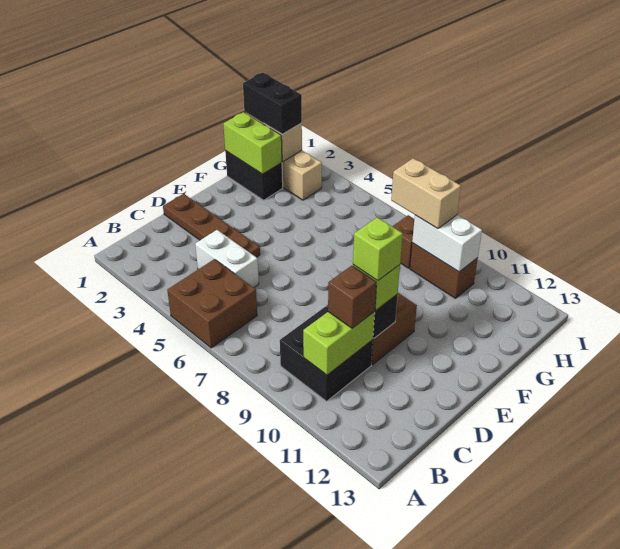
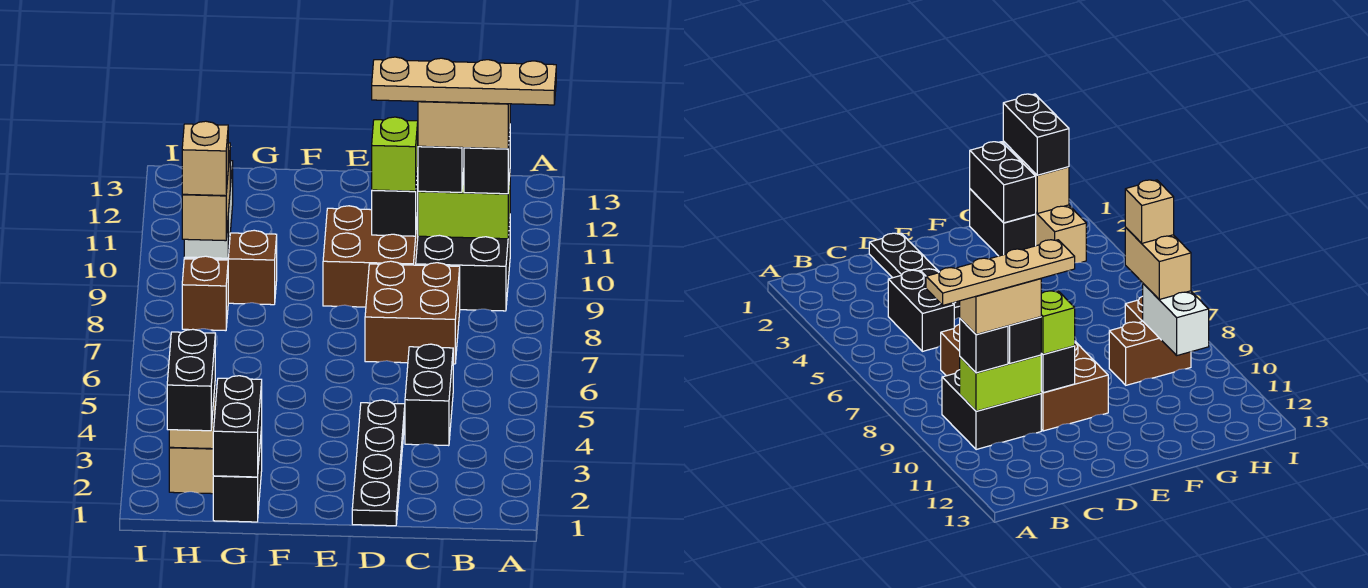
brown brick A5:B6 level 1 -> brown brick C7:D8 level 1
none -> tan plate A10:D10 level 5
none -> black brick B10 level 3
none -> tan brick B10:C10 level 4
white brick C4:C5 level 1 -> black brick C4:C5 level 1
brown brick C10 level 3 -> black brick C10 level 3
brown plate D1:D4 level 1 -> black plate D1:D4 level 1
lime brick D10 level 4 -> none
lime brick G1:G2 level 2 -> black brick G1:G2 level 2
none -> tan brick H8 level 4
brown brick H9:H10 level 1 -> brown brick G9:H9 level 1

